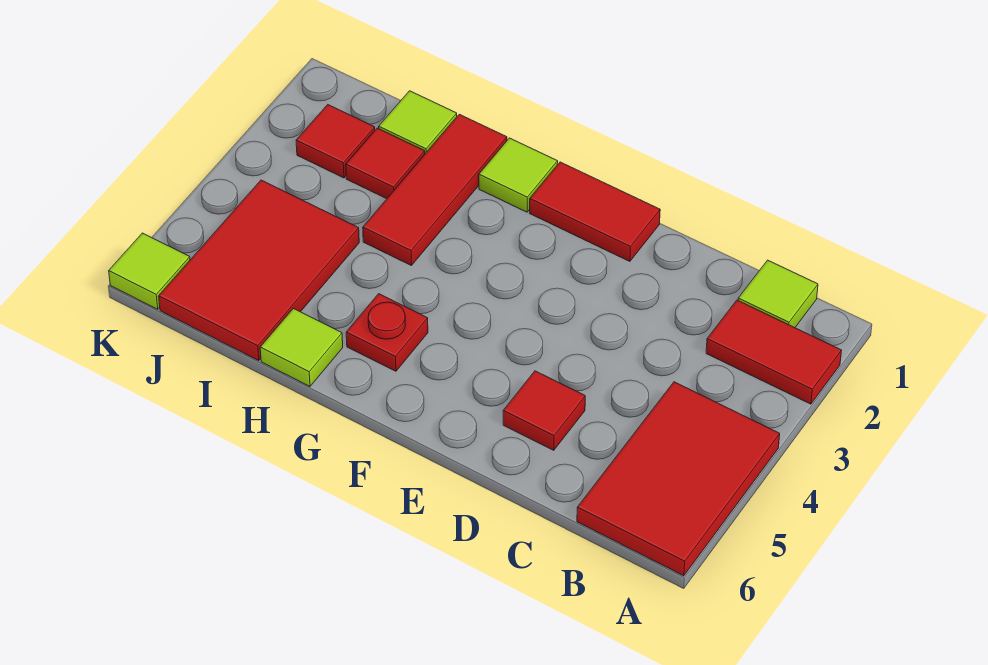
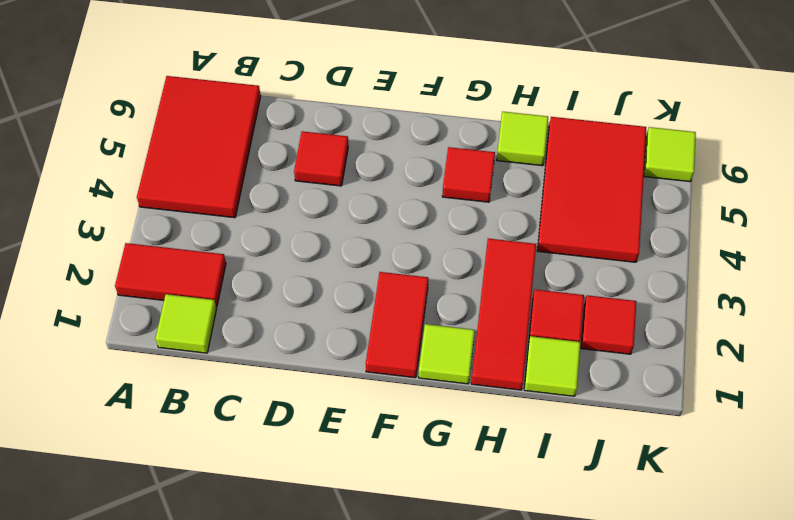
red tile E1:F1 level 1 -> red tile F1:F2 level 1
red plate G5 level 1 -> red tile G5 level 1

